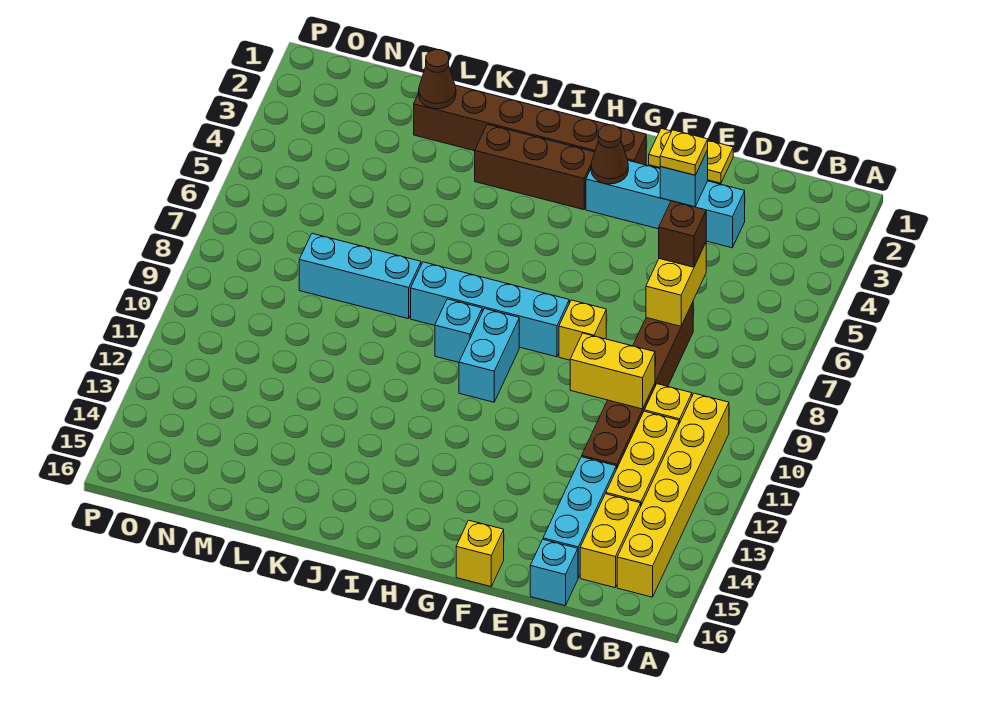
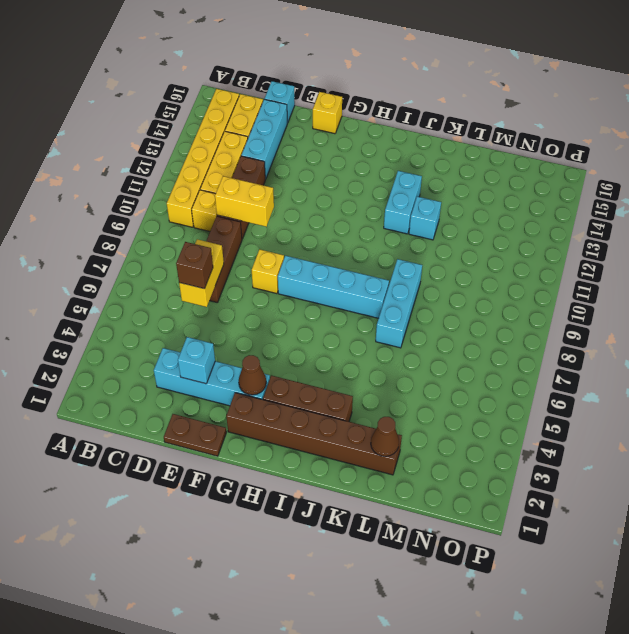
yellow plate E1:F1 level 1 -> brown plate E1:F1 level 1
yellow plate E3 level 3 -> none
cyan brick H9:H10 level 1 -> cyan brick J12:J13 level 1
cyan brick I9 level 1 -> cyan brick K12 level 1
cyan brick K8:M8 level 1 -> cyan brick K7:K9 level 1

